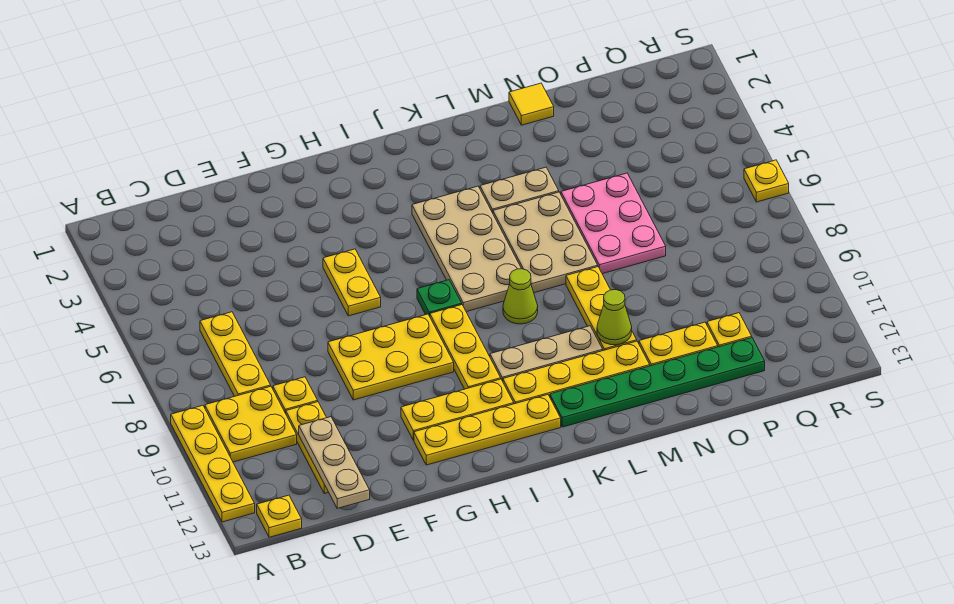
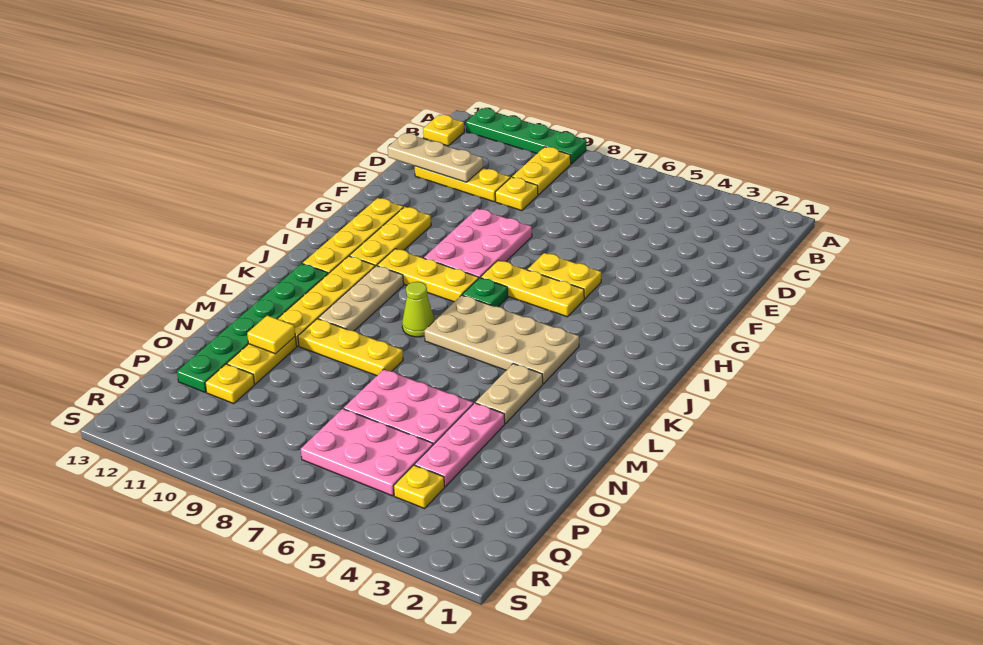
yellow plate A9:A12 level 1 -> green plate A9:A12 level 1
yellow plate B9:C10 level 1 -> yellow plate B9:C9 level 1
yellow plate C6:C8 level 1 -> yellow plate H5:H7 level 1
yellow plate F8:H9 level 1 -> pink plate F8:H9 level 1
tan plate L5:M7 level 1 -> none
lime cone M10 level 2 -> none
yellow tile N1 level 1 -> yellow tile N11 level 2
none -> pink plate N4:P4 level 1
none -> pink plate P5:Q7 level 1
yellow plate S6 level 1 -> yellow plate Q4 level 1

